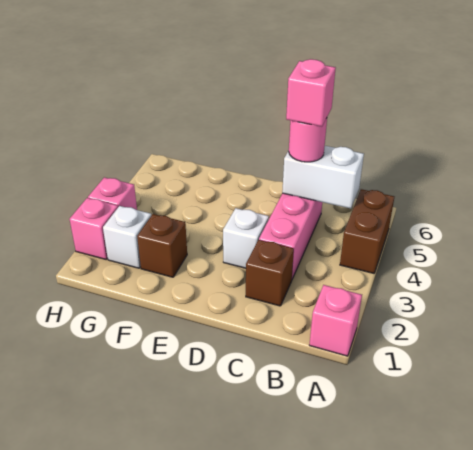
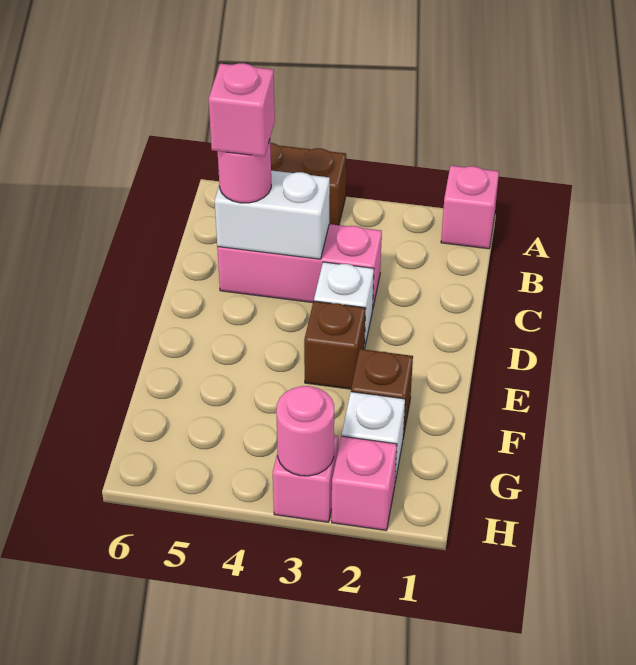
white brick B5:C5 level 2 -> white brick C4:C5 level 2
brown brick C2 level 1 -> brown brick E3 level 1
none -> pink round brick H3 level 2

